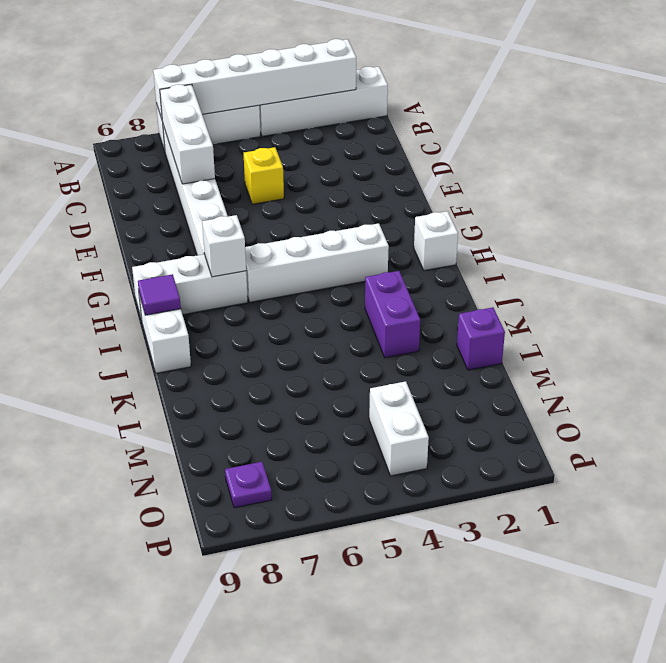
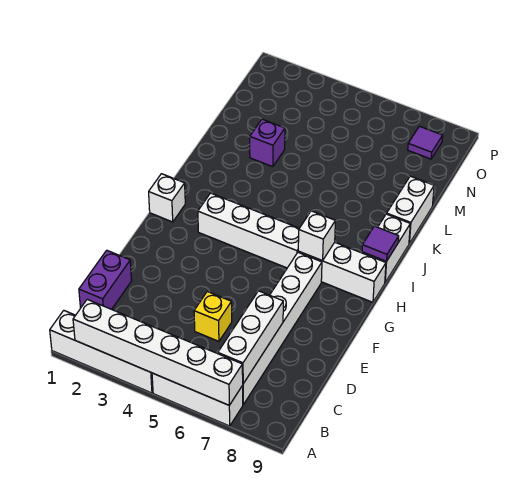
purple brick J3:K3 level 1 -> purple brick C1:D1 level 1
purple brick L1 level 1 -> purple brick L3 level 1
white brick N4:O4 level 1 -> white brick K9:L9 level 1
purple plate O8 level 1 -> purple tile O8 level 1

